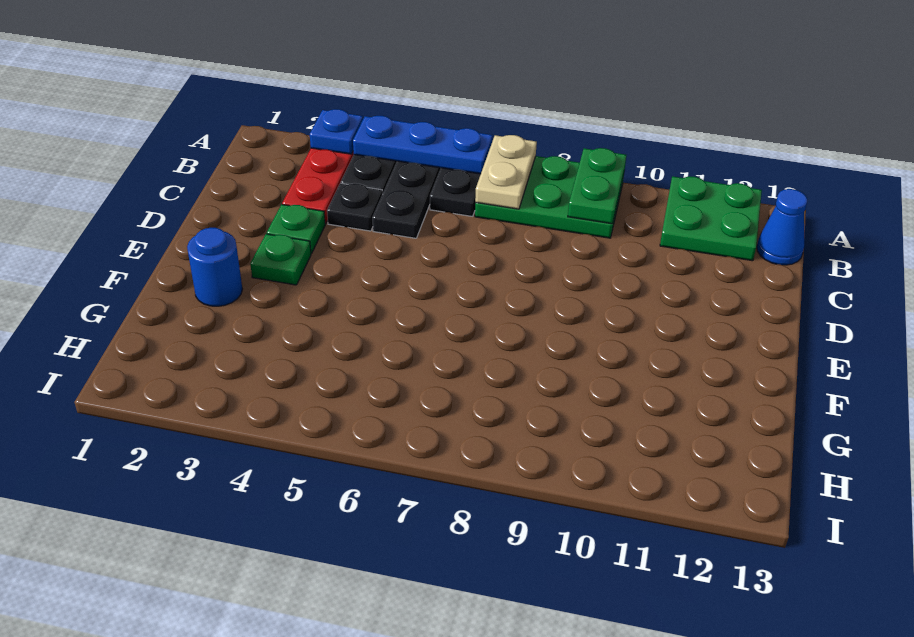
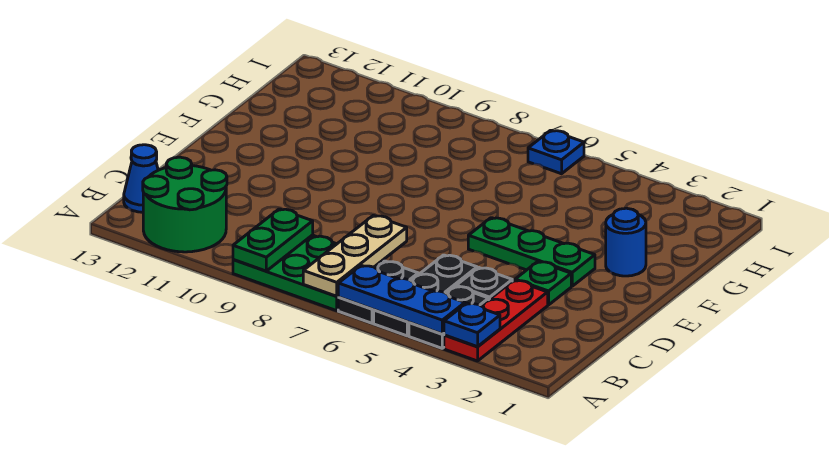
tan plate A7:B7 level 2 -> tan plate A7:C7 level 2
green plate A11:B12 level 1 -> green round brick A11:B12 level 1
green plate E3 level 1 -> green plate E3:E5 level 1
none -> blue plate I6 level 1

